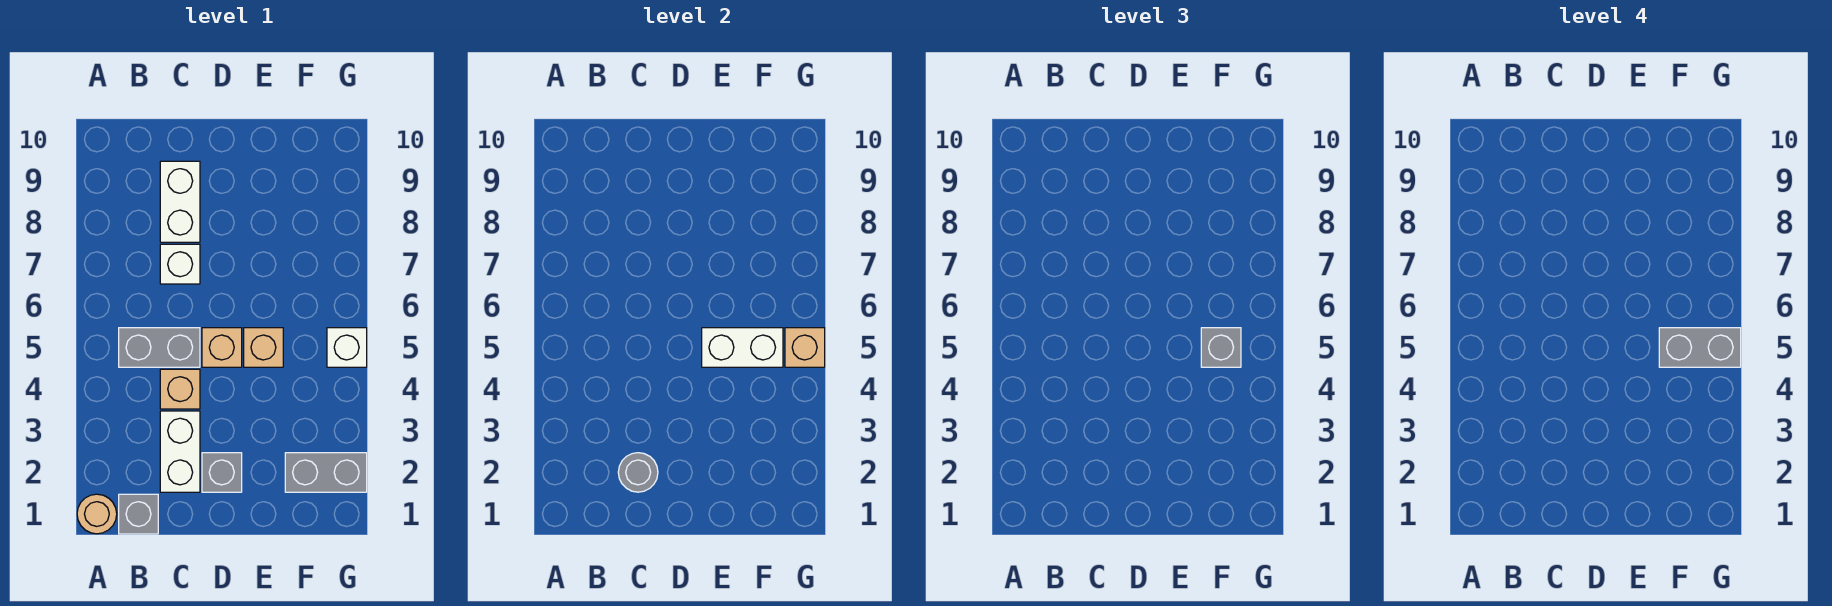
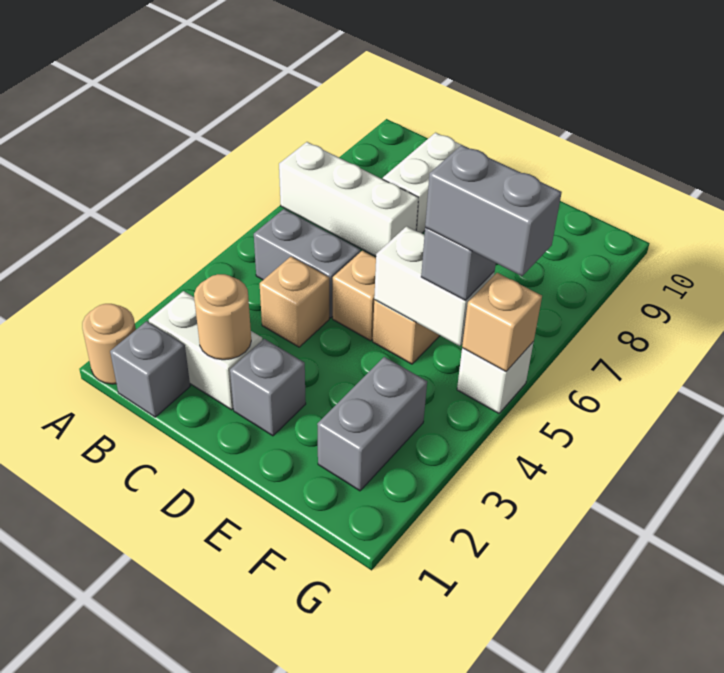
white brick C2:C3 level 1 -> white brick B2:C2 level 1
grey round brick C2 level 2 -> tan round brick C2 level 2
white brick C7 level 1 -> white brick A7:C7 level 1
grey brick F2:G2 level 1 -> grey brick F2:F3 level 1

